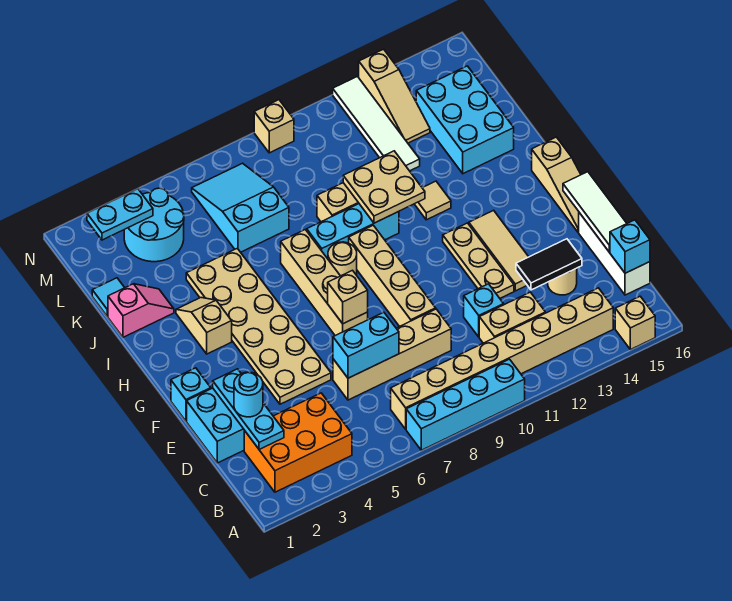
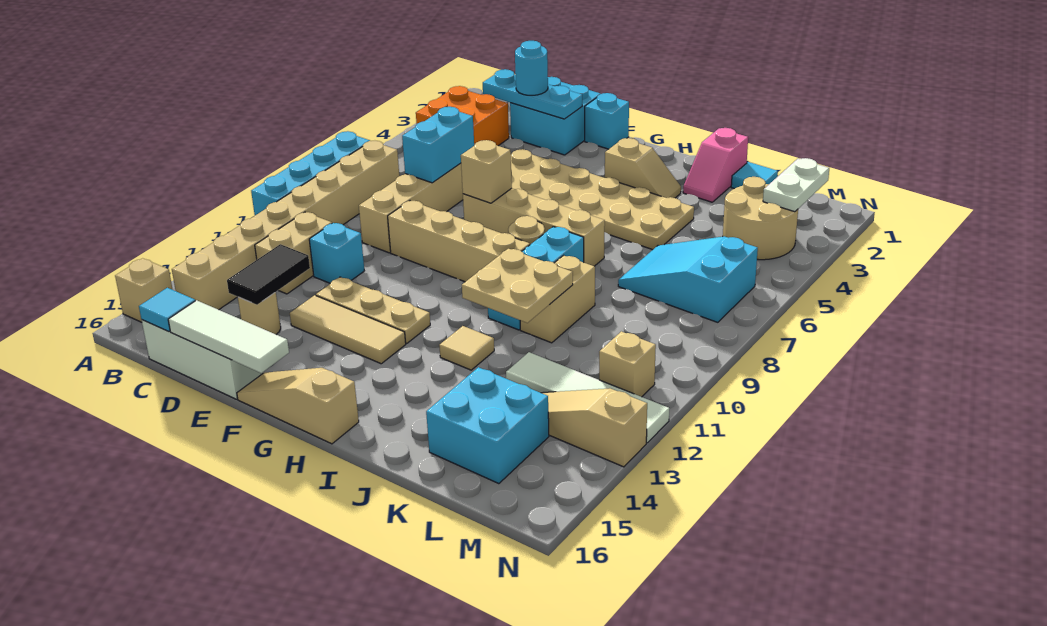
orange brick B2:C4 level 1 -> orange brick B3:C4 level 1
cyan brick C16 level 2 -> cyan tile C16 level 2
cyan brick J14:L15 level 1 -> cyan brick K14:L15 level 1
cyan slope K6:M7 level 1 top K -> cyan slope K6:M7 level 1 top M
cyan round brick L3:M4 level 1 -> tan round brick L3:M4 level 1
cyan plate M2:M3 level 2 -> white plate M2:M3 level 2
tan brick N9 level 1 -> tan brick M11 level 1

